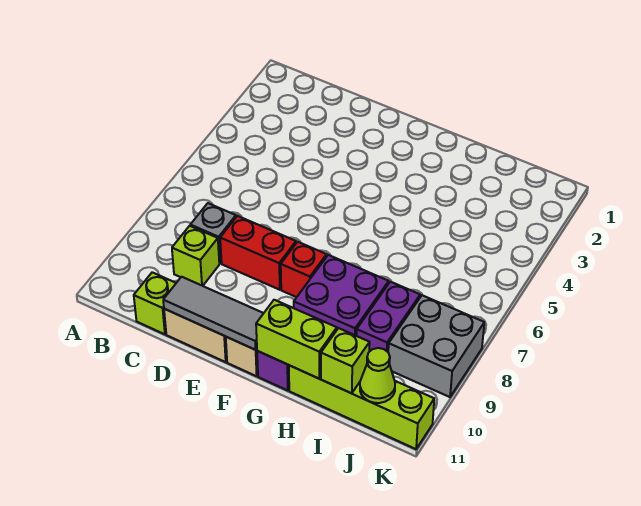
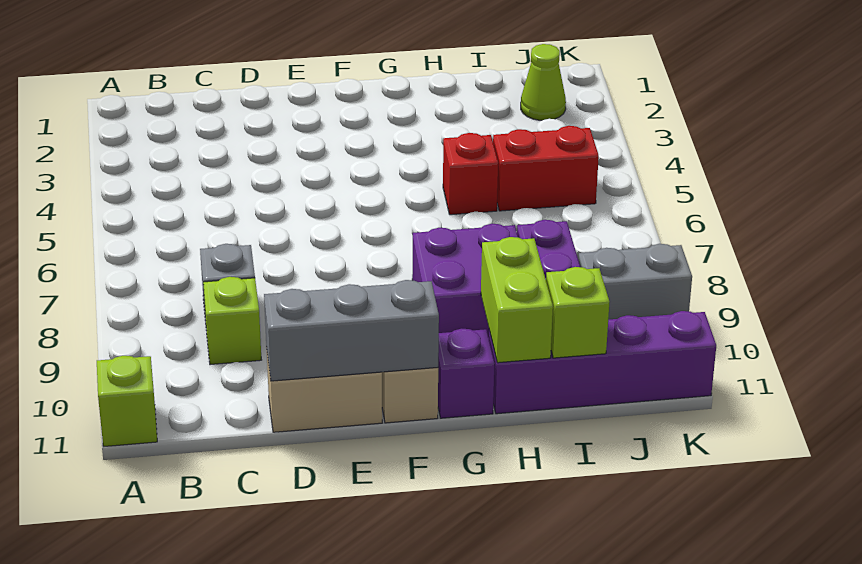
lime brick C11 level 1 -> lime brick A11 level 1
red brick D8:E8 level 1 -> red brick I5:J5 level 1
grey tile D11:F11 level 2 -> grey brick D11:F11 level 2
red brick F8 level 1 -> red brick H5 level 1
lime brick G11:H11 level 2 -> lime brick H10:H11 level 2
lime brick H11:K11 level 1 -> purple brick H11:K11 level 1
grey brick J8:K9 level 1 -> grey brick J9:K9 level 1
lime cone J11 level 2 -> lime cone J2 level 1

